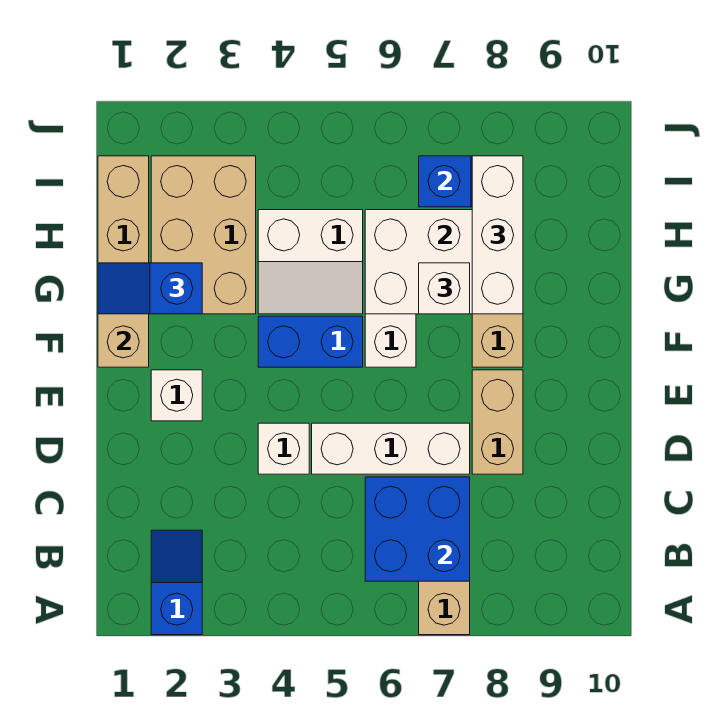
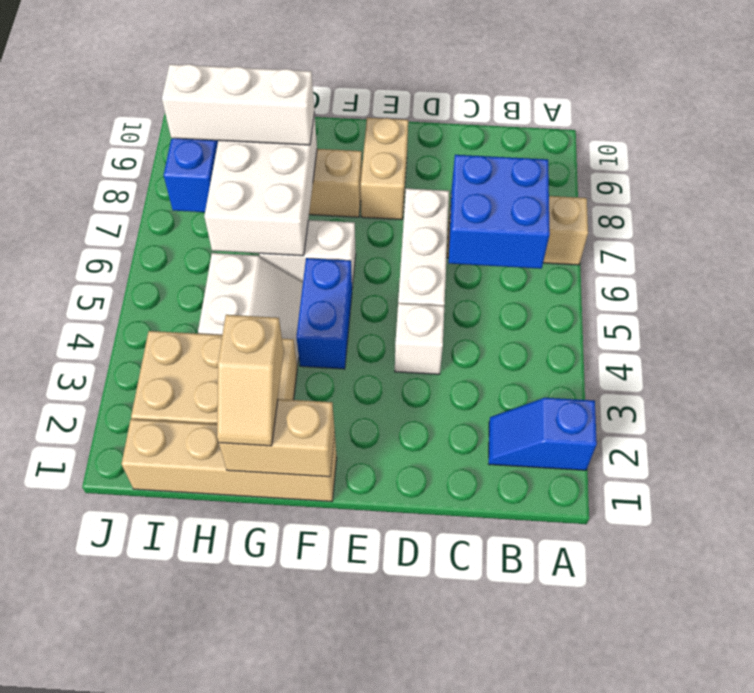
tan brick D8:E8 level 1 -> tan brick E8:E9 level 1
white brick E2 level 1 -> none
blue slope G1:G2 level 3 top 2 -> tan slope G1:G2 level 3 top 2
white brick G7 level 3 -> none

